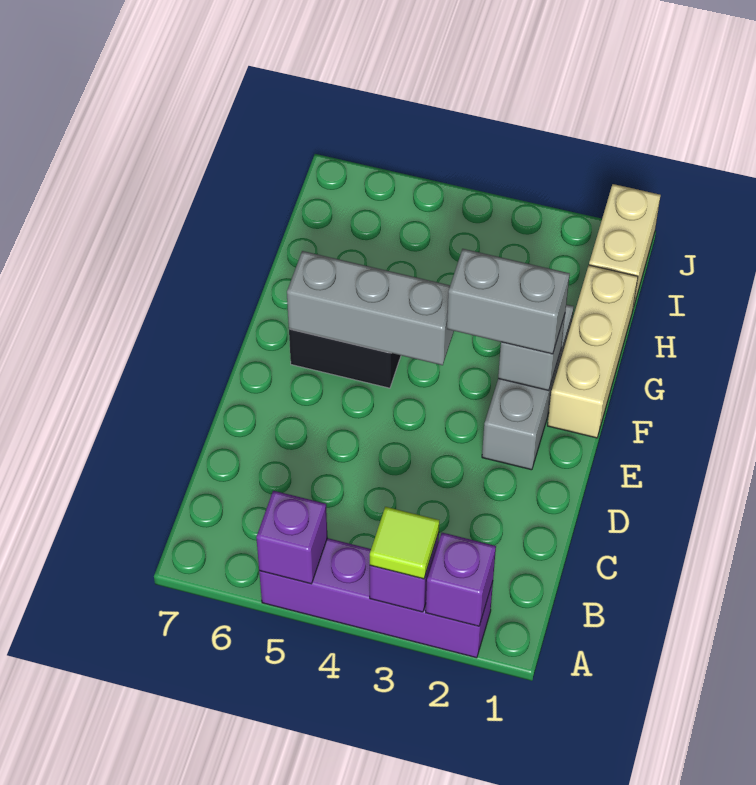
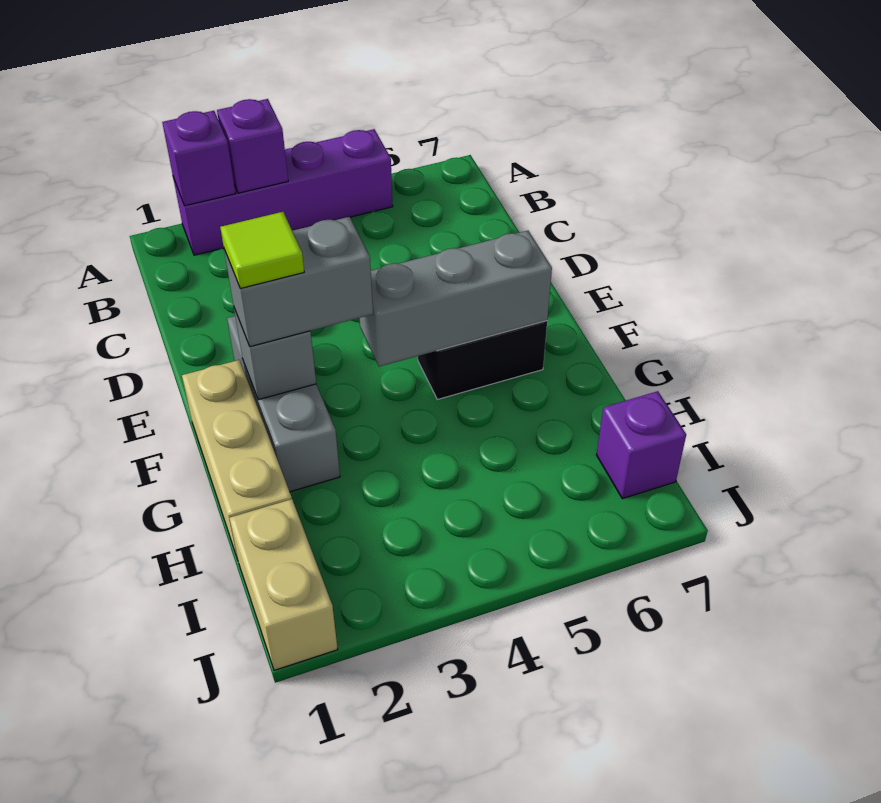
lime tile A3 level 3 -> lime tile F2 level 4
purple brick A5 level 2 -> purple brick I7 level 1

